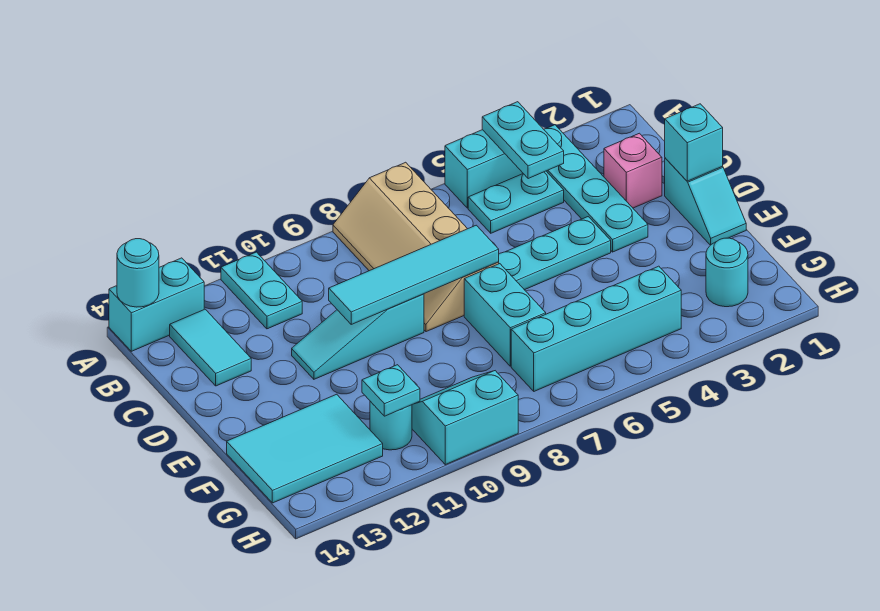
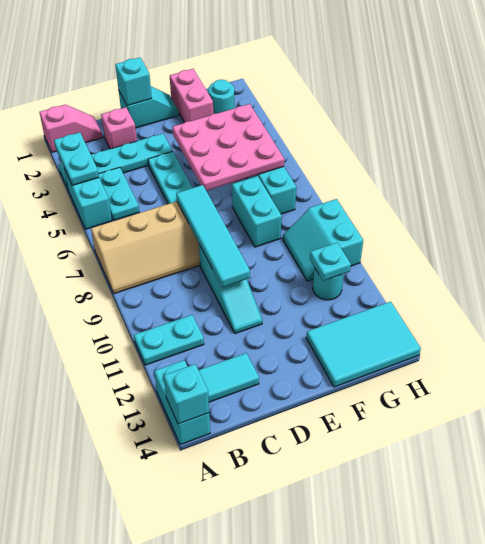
none -> pink slope A1:B1 level 1 top A
cyan plate A4:B4 level 2 -> cyan plate A3:A4 level 2
cyan round brick A14 level 2 -> cyan brick A14 level 2
none -> pink plate E4:G6 level 2
cyan brick E7:F7 level 1 -> cyan brick F7:F8 level 1
none -> pink brick F1:F2 level 1
cyan tile F12:G14 level 1 -> cyan tile F13:H14 level 1

